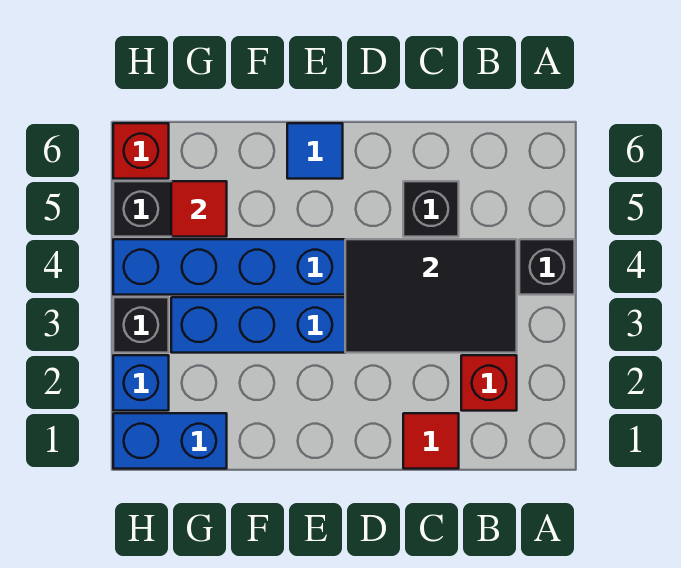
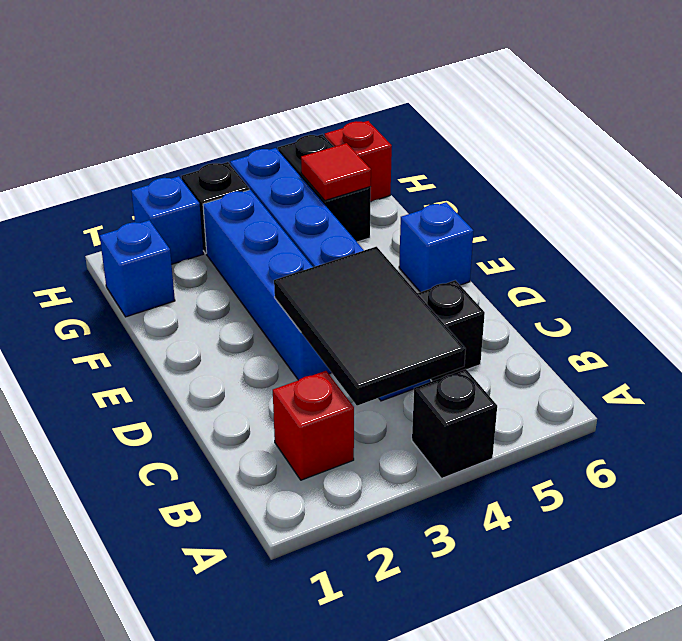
red tile C1 level 1 -> none
blue tile E6 level 1 -> blue brick E6 level 1
blue brick G1:H1 level 1 -> blue brick G1 level 1

